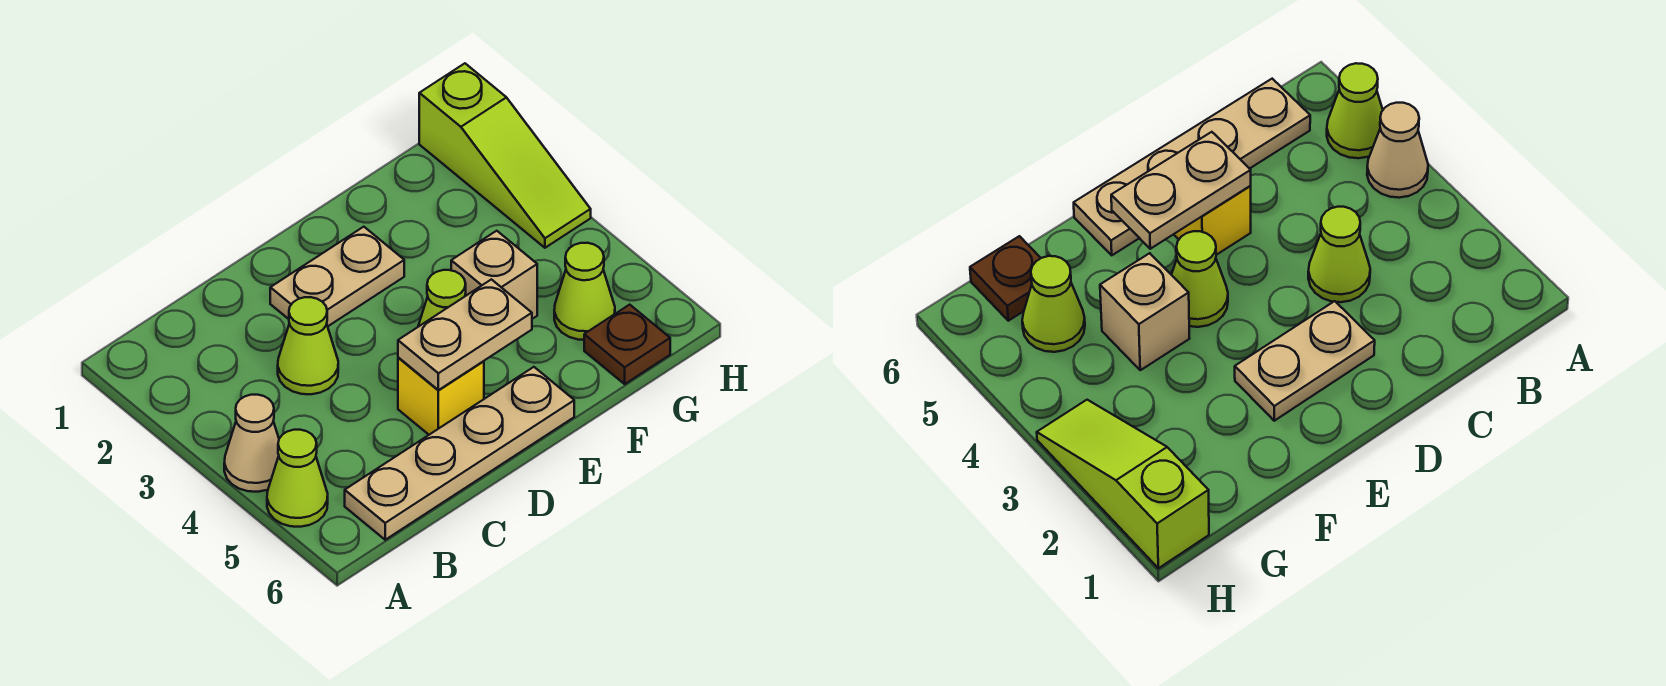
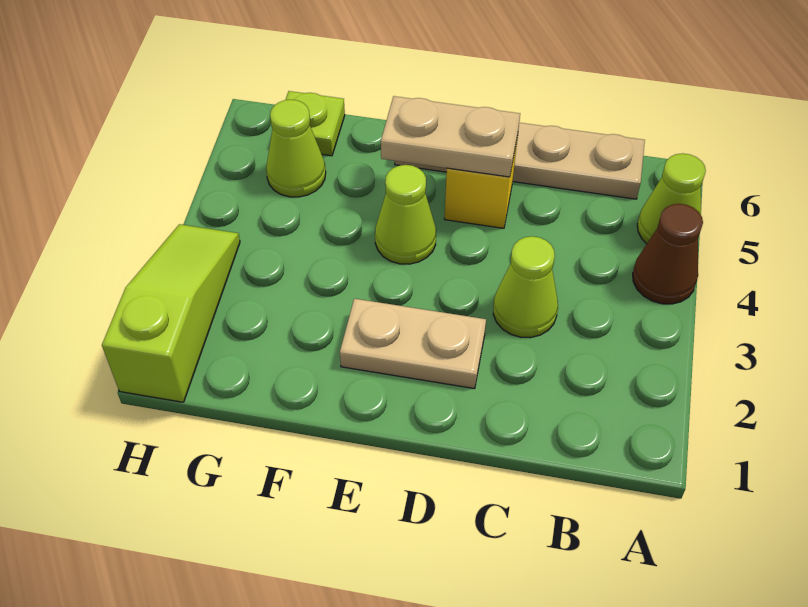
tan cone A4 level 1 -> brown cone A4 level 1
tan brick F4 level 1 -> none
brown plate G6 level 1 -> lime plate G6 level 1

